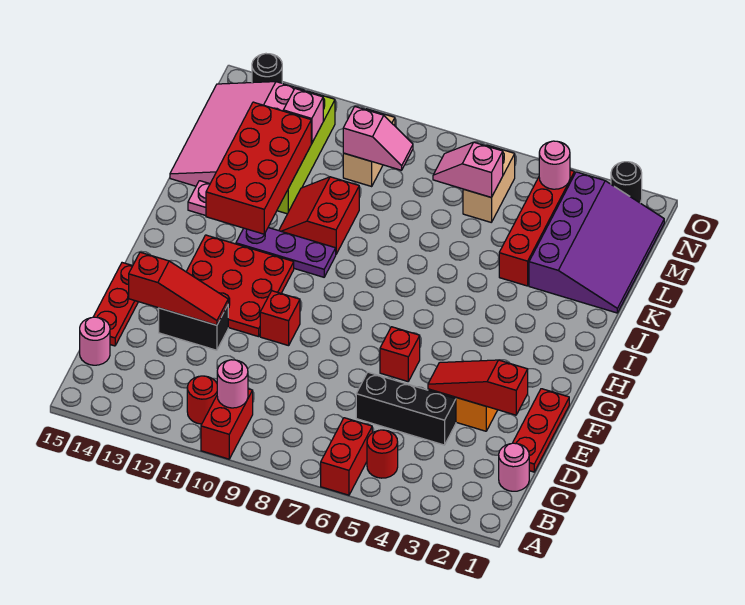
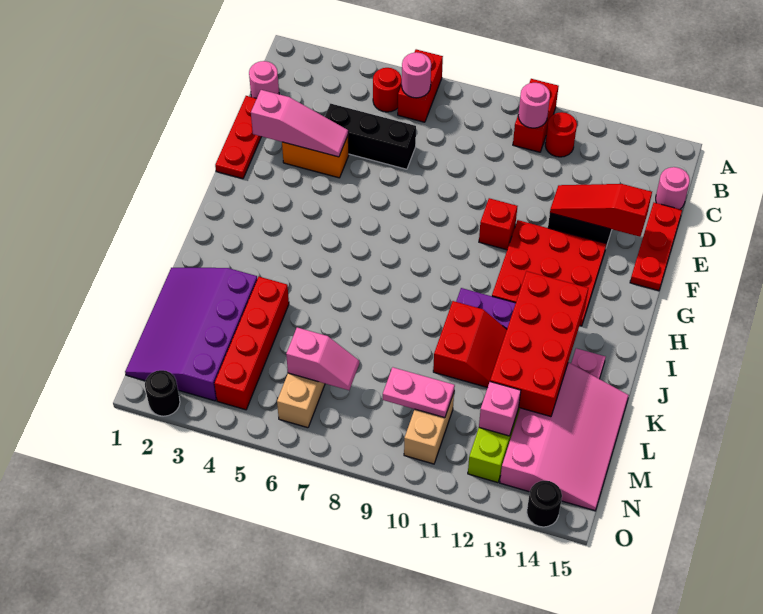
red slope E2:E4 level 2 top 2 -> pink slope E2:E4 level 2 top 2
red brick F6 level 1 -> none
pink slope M9:M10 level 2 top 10 -> pink plate M9:M10 level 2
pink round brick N4 level 2 -> pink round brick B6 level 2

